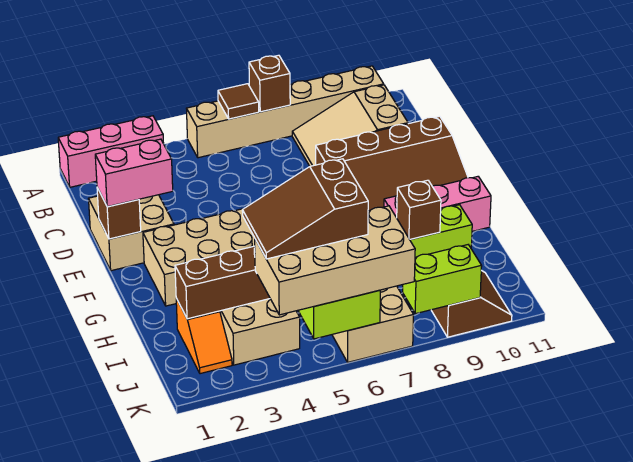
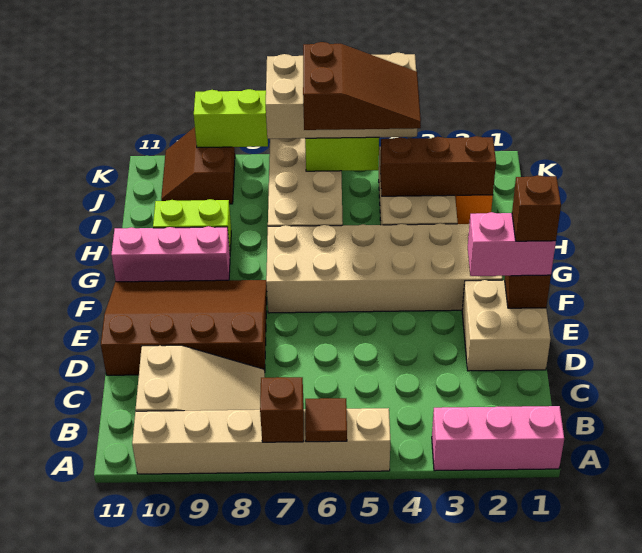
brown brick H9 level 2 -> brown brick E1 level 4

